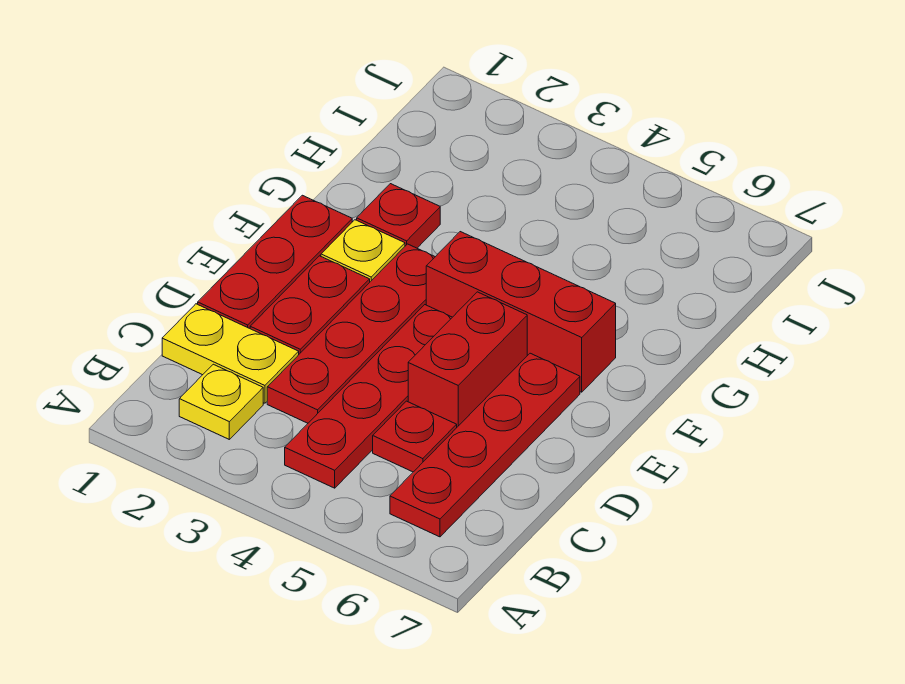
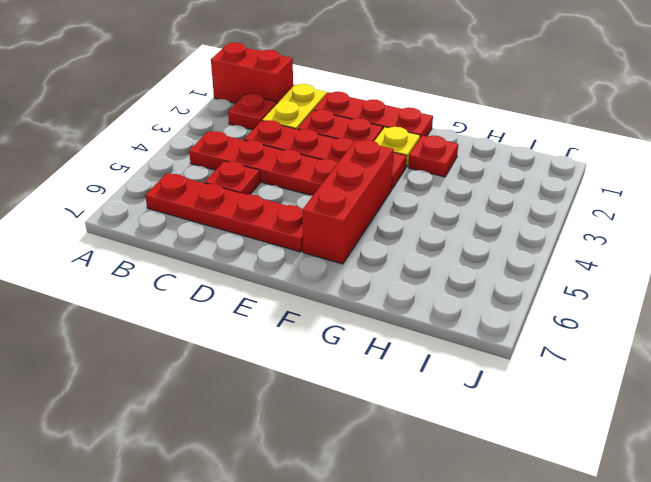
yellow plate B2 level 1 -> red plate B2 level 1
red brick D5:E5 level 1 -> red brick A1:B1 level 1

